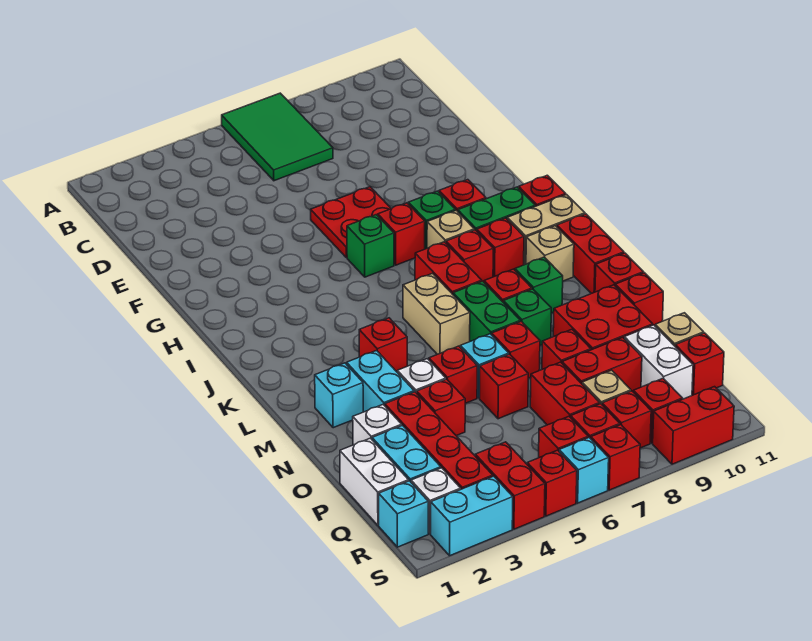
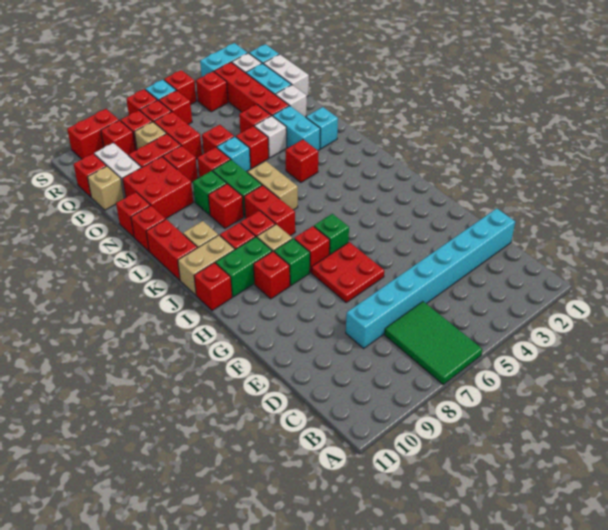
none -> cyan brick D1:D8 level 1
green brick L9 level 1 -> none
red brick R4:S4 level 1 -> red brick R4 level 1

